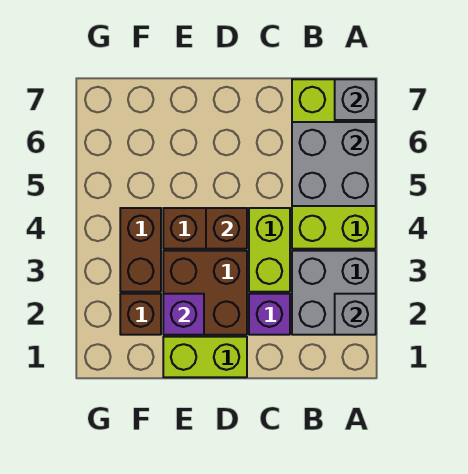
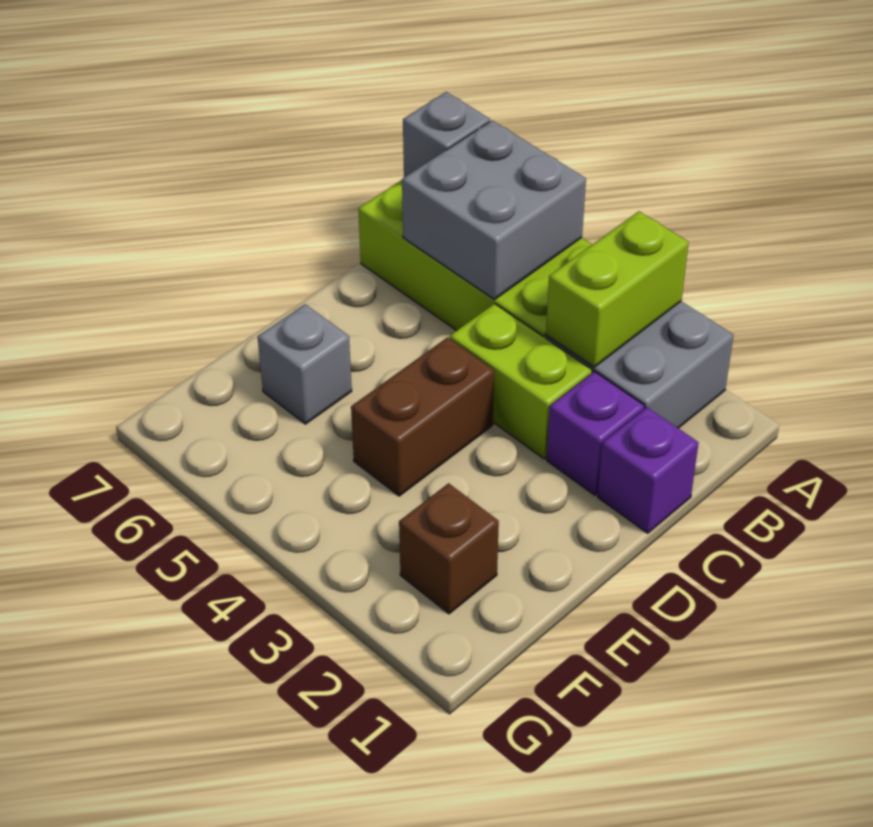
grey brick A2 level 2 -> grey brick E6 level 1
lime brick D1:E1 level 1 -> lime brick A3:B3 level 2
brown brick D2:E3 level 1 -> none
brown brick D4 level 2 -> none
purple brick E2 level 2 -> purple brick C1 level 1
brown brick F3:F4 level 1 -> none

